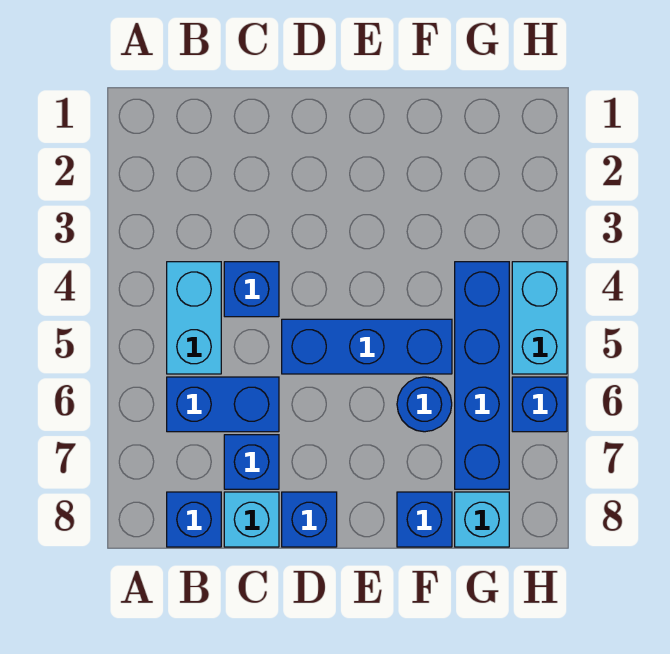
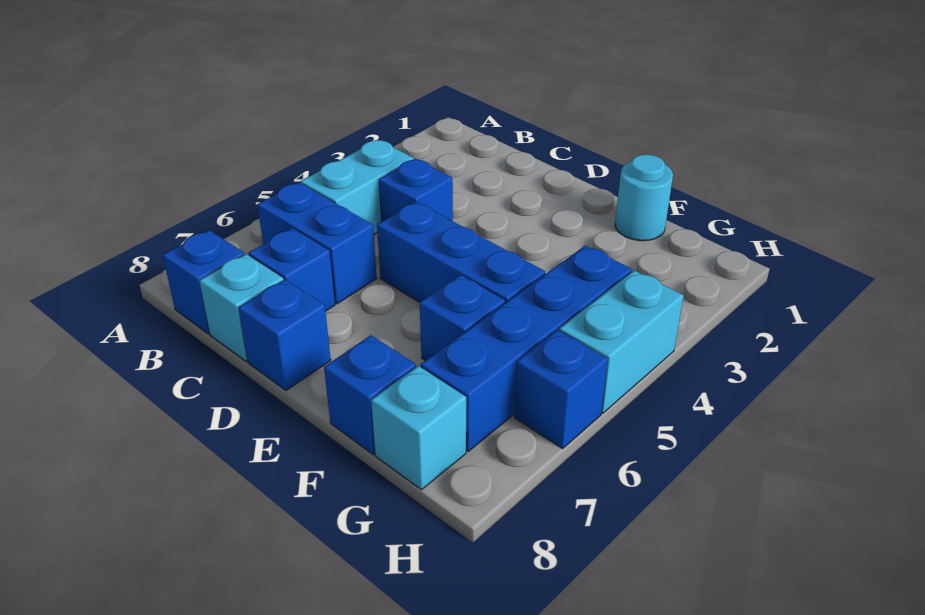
none -> cyan round brick F1 level 1
blue round brick F6 level 1 -> blue brick F6 level 1

